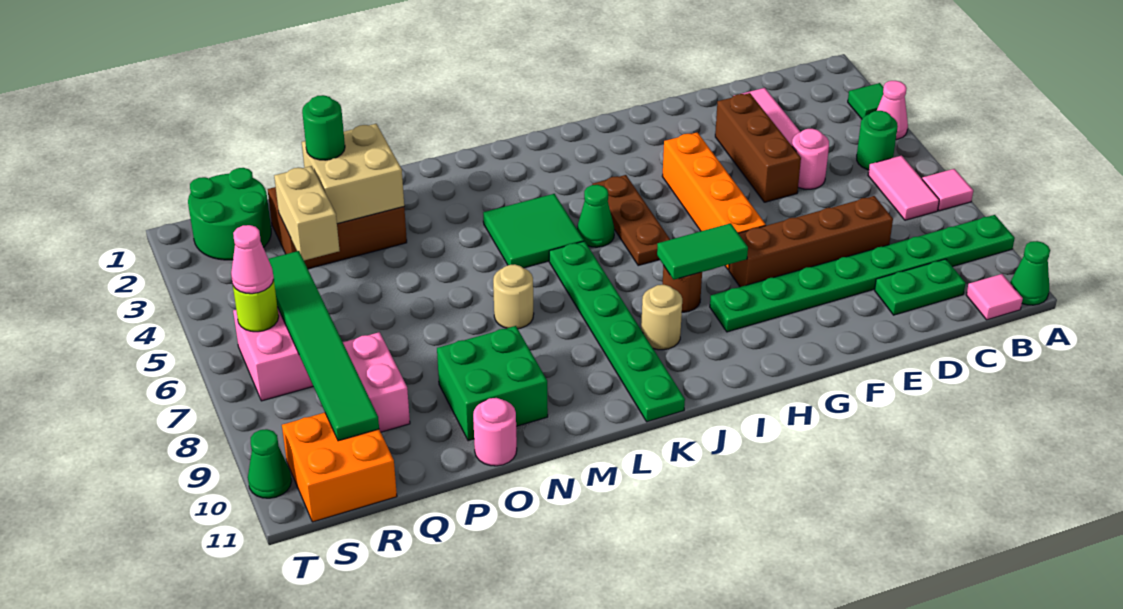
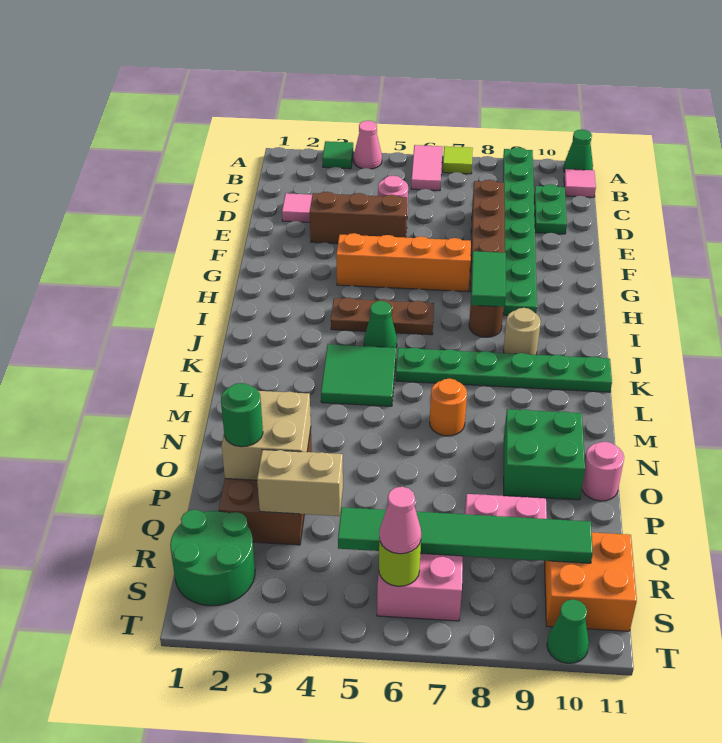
pink tile A7 level 1 -> lime tile A7 level 1
green round brick B5 level 1 -> none
pink tile B6:B7 level 1 -> pink tile A6:B6 level 1
tan round brick M7 level 1 -> orange round brick M7 level 1

